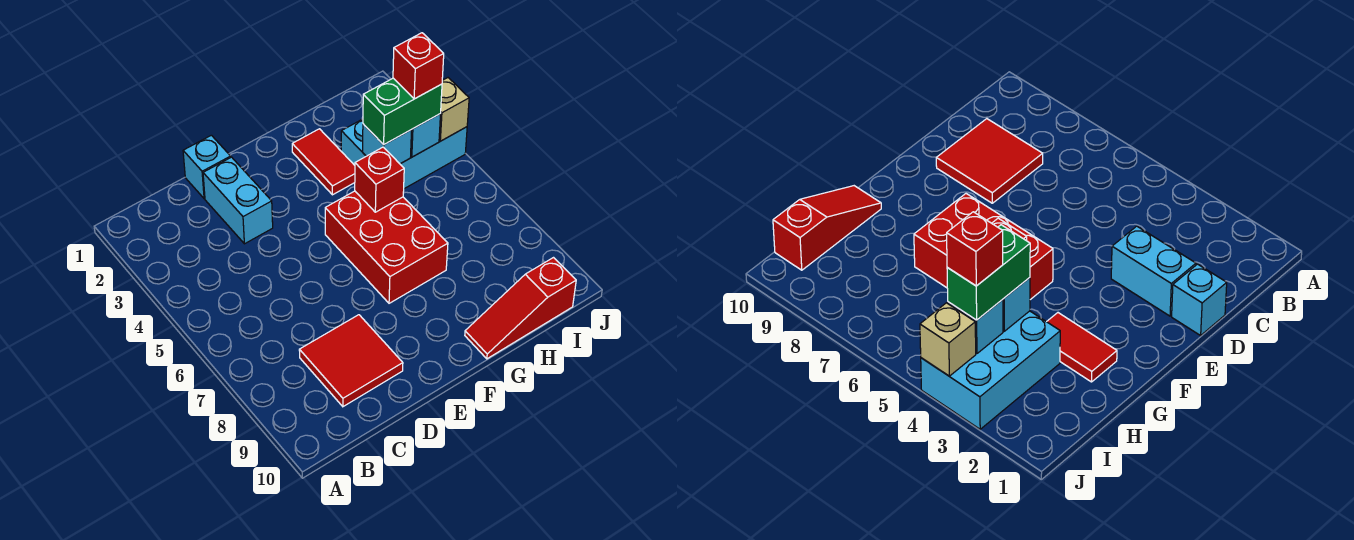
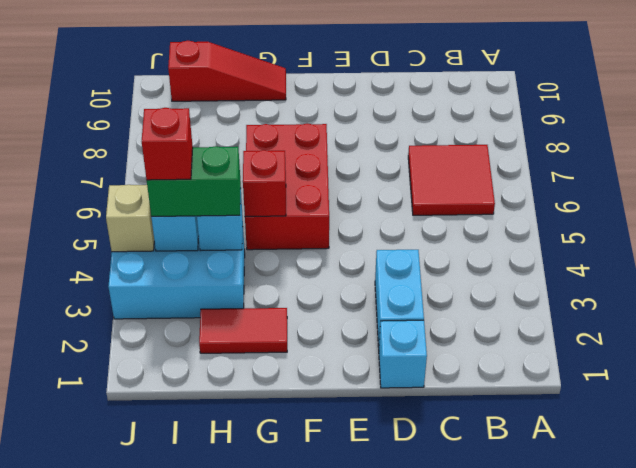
red tile C8:D9 level 1 -> red tile B6:C7 level 1
red tile G2:G3 level 1 -> red tile G2:H2 level 1

